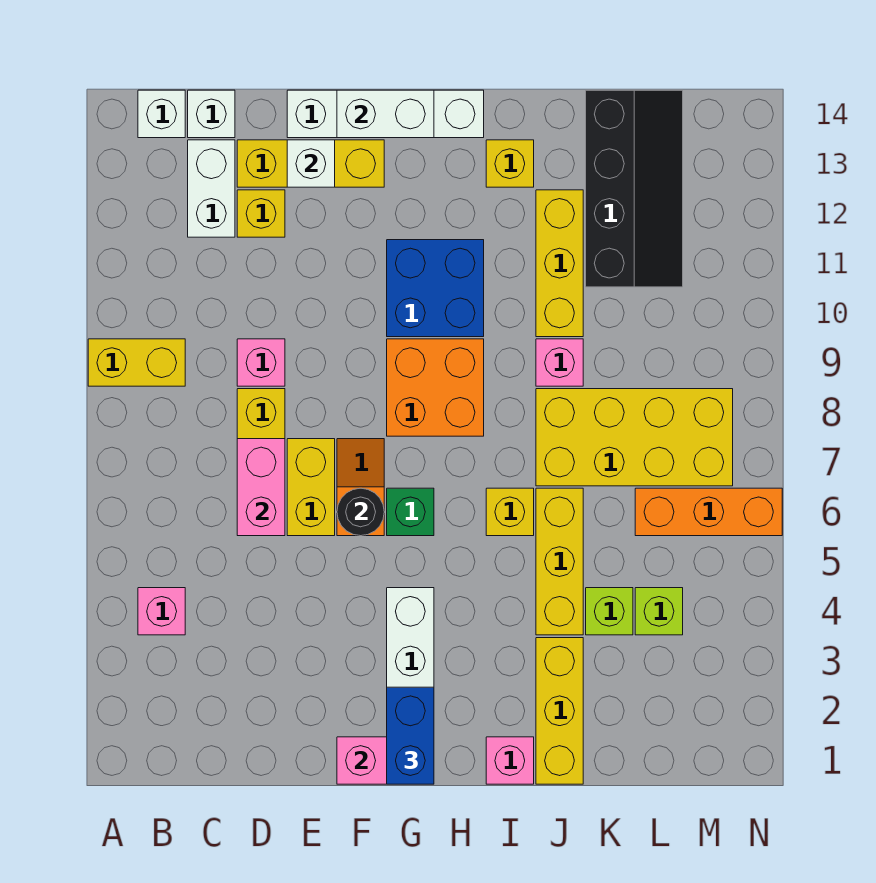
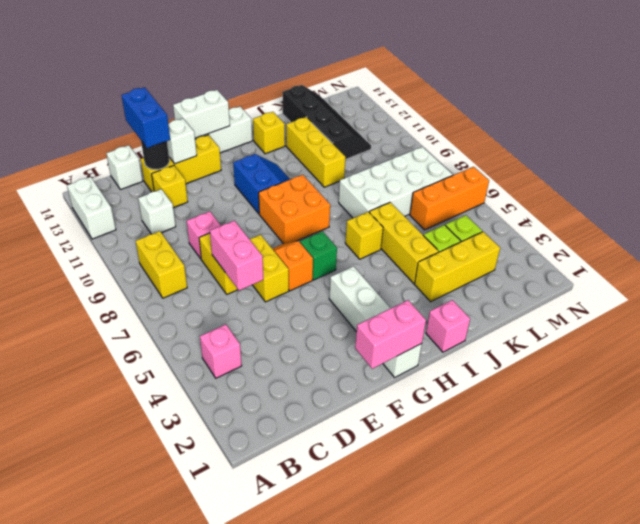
yellow brick A9:B9 level 1 -> yellow brick B8:B9 level 1
white brick B14 level 1 -> white brick C11 level 1
white brick C12:C13 level 1 -> white brick A12:A13 level 1
black round brick F6 level 2 -> black round brick D13 level 2
blue brick G1:G2 level 3 -> blue brick D13:D14 level 3
blue brick G10:H11 level 1 -> blue slope G10:H11 level 1 top G
yellow brick J1:J3 level 1 -> yellow brick J3:L3 level 1
yellow brick J7:M8 level 1 -> white brick J7:M8 level 1
pink brick J9 level 1 -> none

